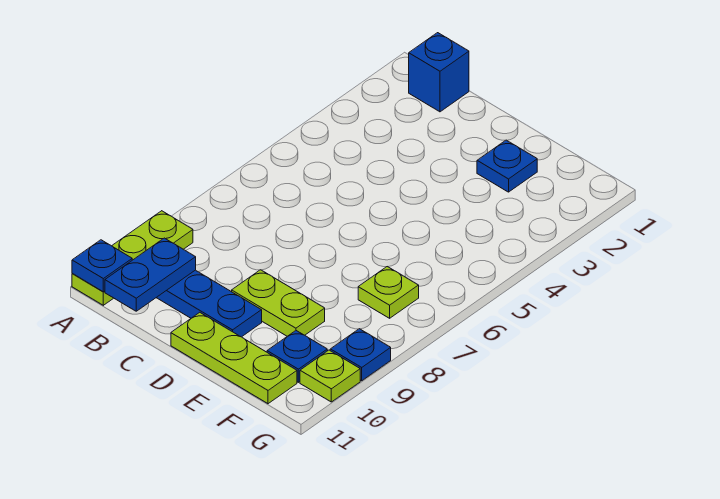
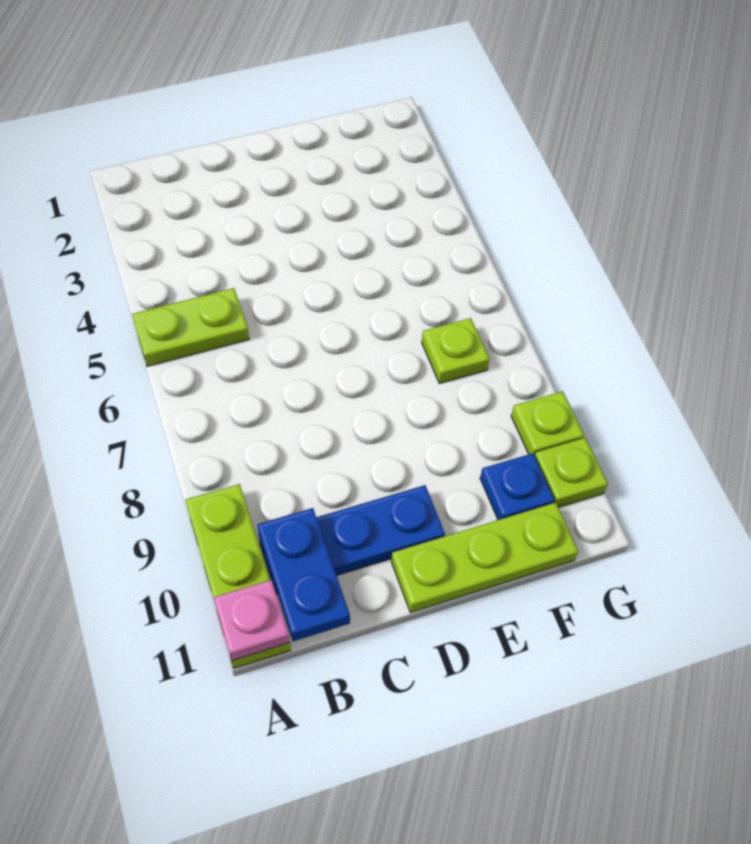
blue plate A11 level 2 -> pink plate A11 level 2
blue brick B1 level 1 -> none
lime plate D9:E9 level 1 -> lime plate A5:B5 level 1
blue plate E2 level 1 -> none
blue plate G9 level 1 -> lime plate G9 level 1

